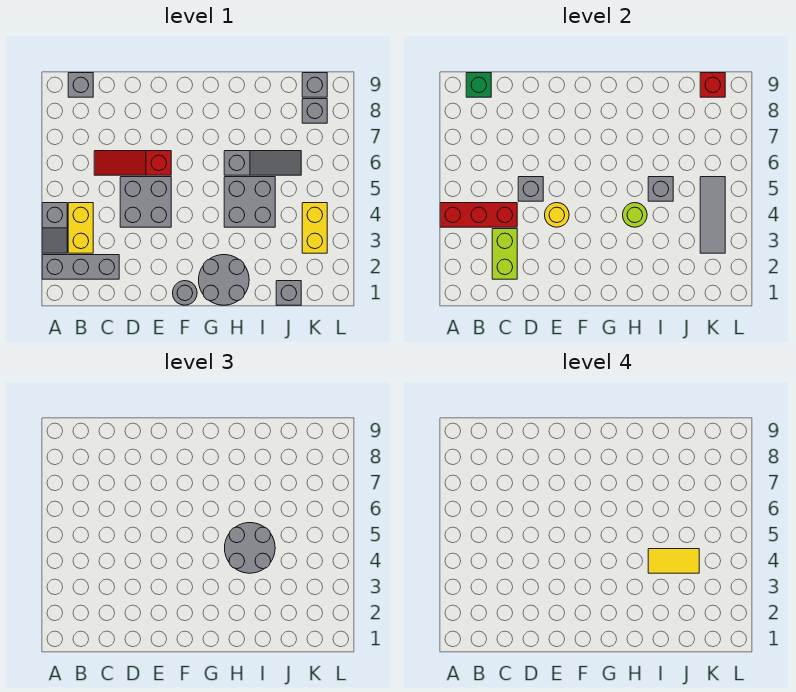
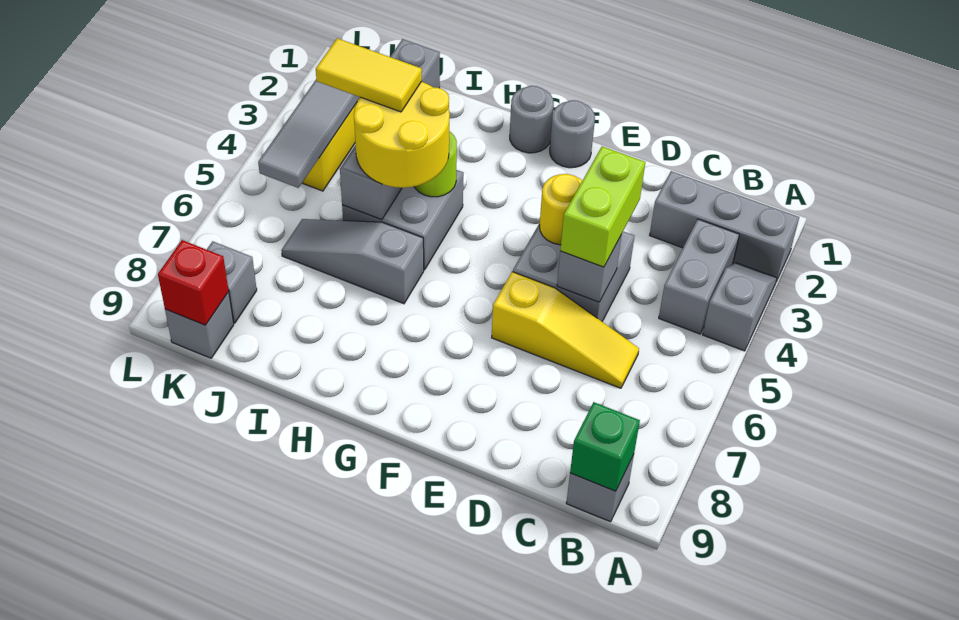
red brick A4:C4 level 2 -> none
yellow brick B3:B4 level 1 -> grey brick B3:B4 level 1
lime brick C2:C3 level 2 -> lime brick D4:D5 level 3
red slope C6:E6 level 1 top E -> yellow slope C6:E6 level 1 top E
grey round brick G1:H2 level 1 -> grey round brick G1 level 1
grey round brick H4:I5 level 3 -> yellow round brick H4:I5 level 3

